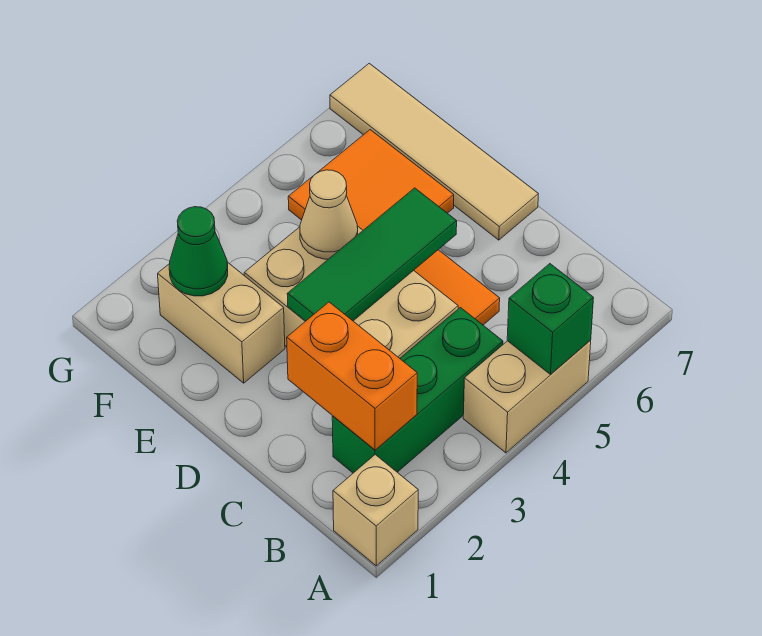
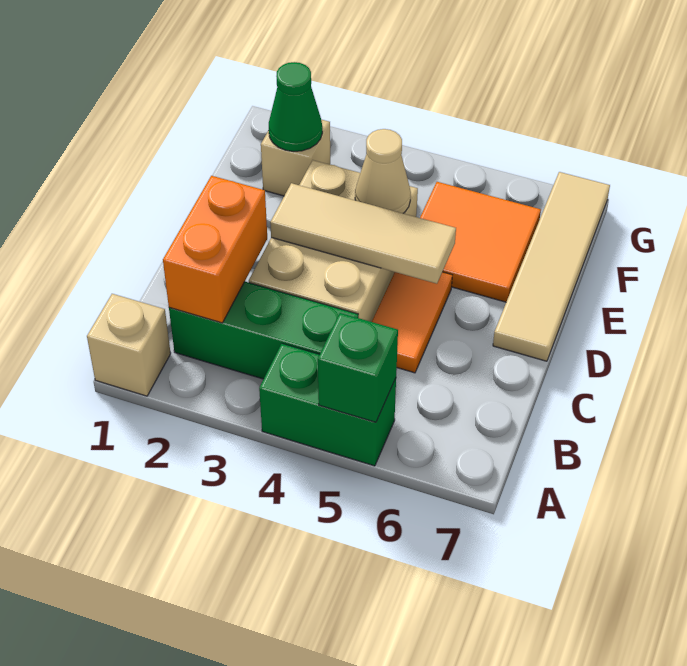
tan brick A4:A5 level 1 -> green brick A4:A5 level 1
green tile D3:D5 level 2 -> tan tile D3:D5 level 2
tan brick E2:F2 level 1 -> tan brick F2 level 1

